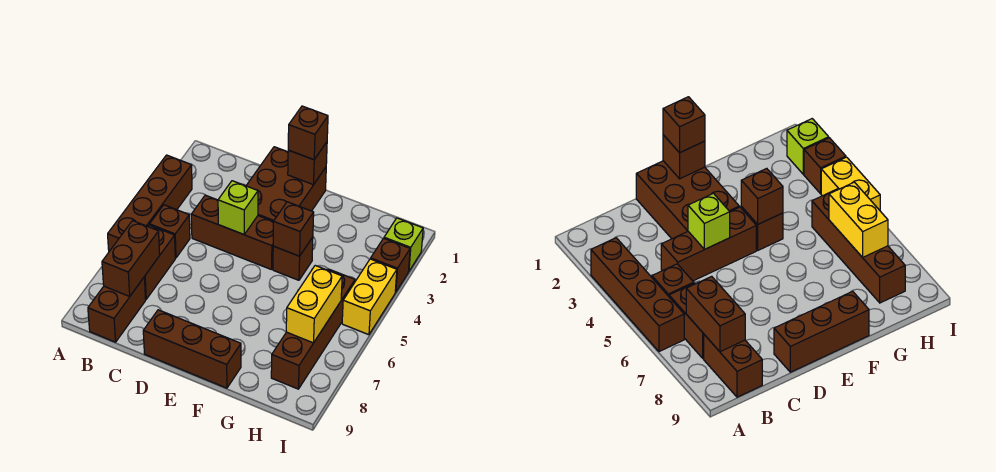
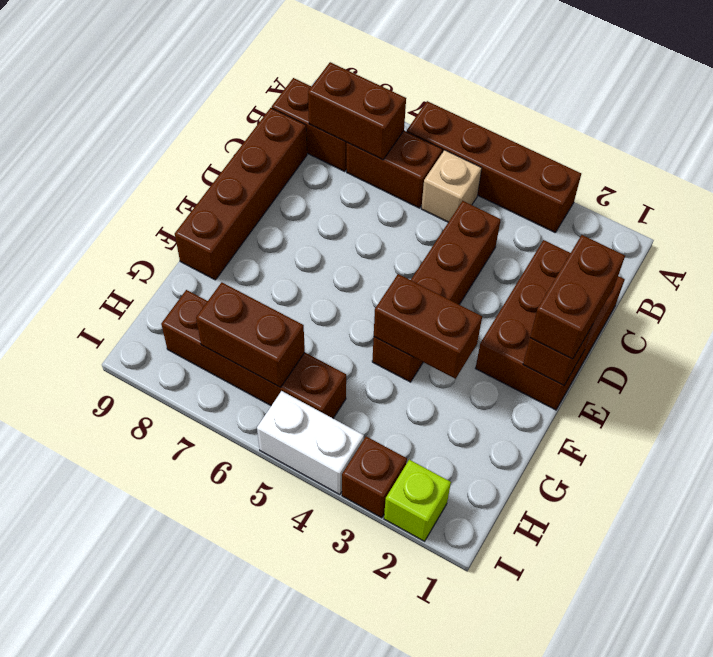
brown brick B5 level 1 -> tan brick B5 level 1
brown brick D1:E3 level 1 -> brown brick C1:E2 level 1
lime brick D4 level 2 -> none
brown brick D9:F9 level 1 -> brown brick C9:F9 level 1
brown brick E1 level 3 -> brown brick D1:E1 level 3
brown brick F4 level 2 -> brown brick F3:F4 level 2
yellow brick H6:H7 level 2 -> brown brick H6:H7 level 2
yellow brick I4:I5 level 1 -> white brick I4:I5 level 1

